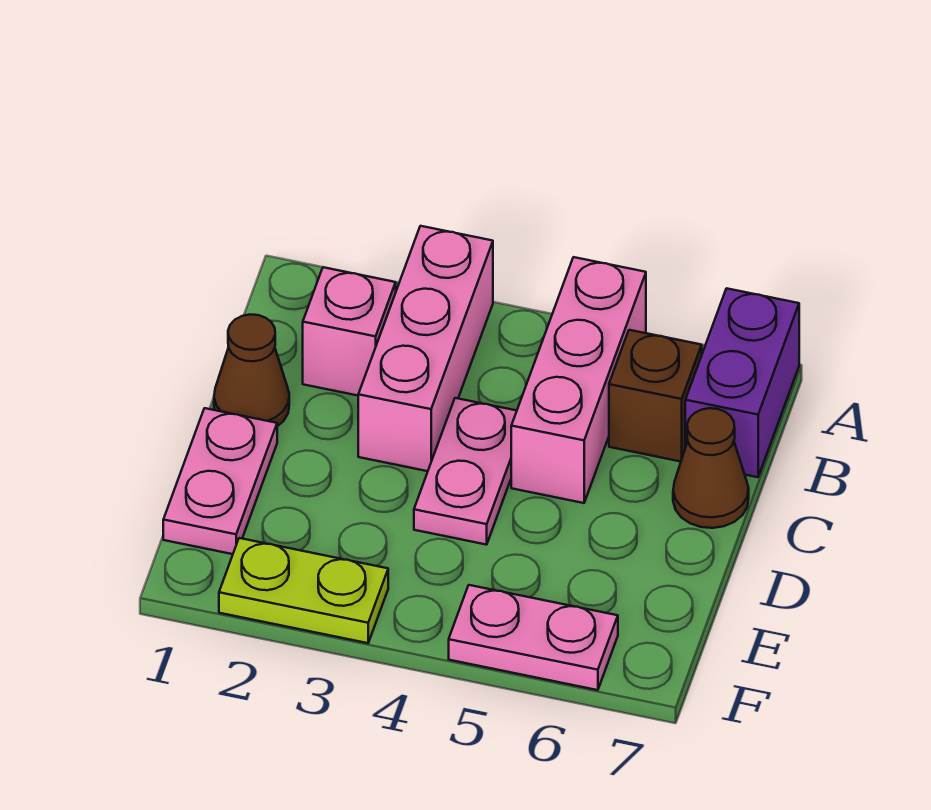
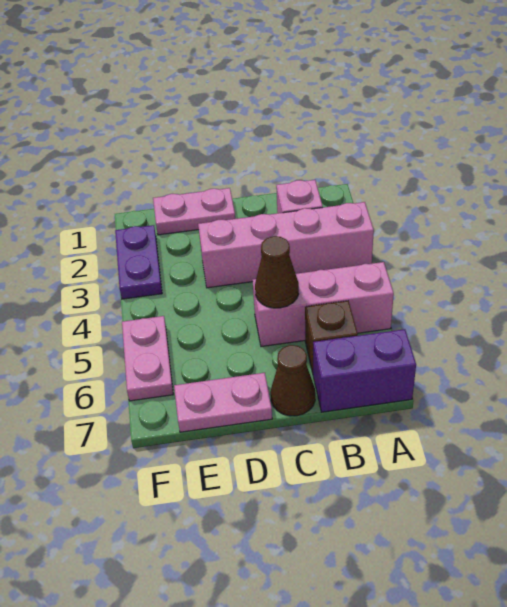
pink brick A3:C3 level 1 -> pink brick A3:D3 level 1
brown cone C1 level 1 -> brown cone C5 level 2
pink plate C4:D4 level 1 -> pink plate D7:E7 level 1
lime plate F2:F3 level 1 -> purple plate F2:F3 level 1

